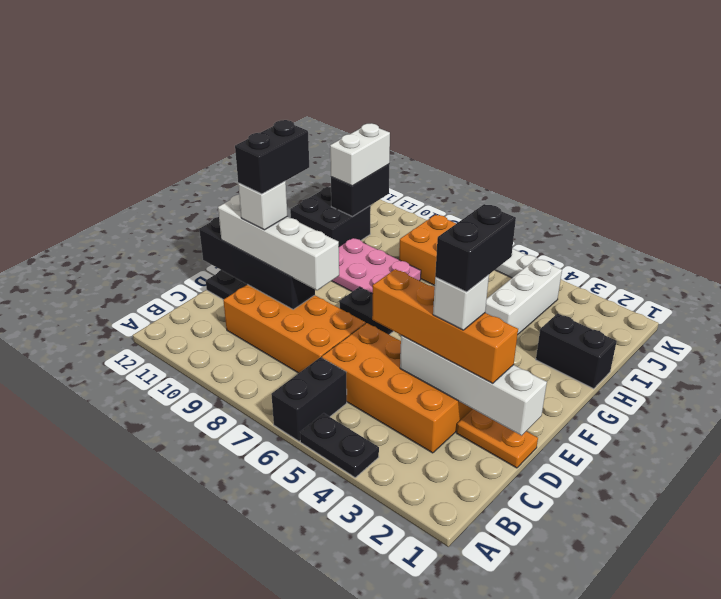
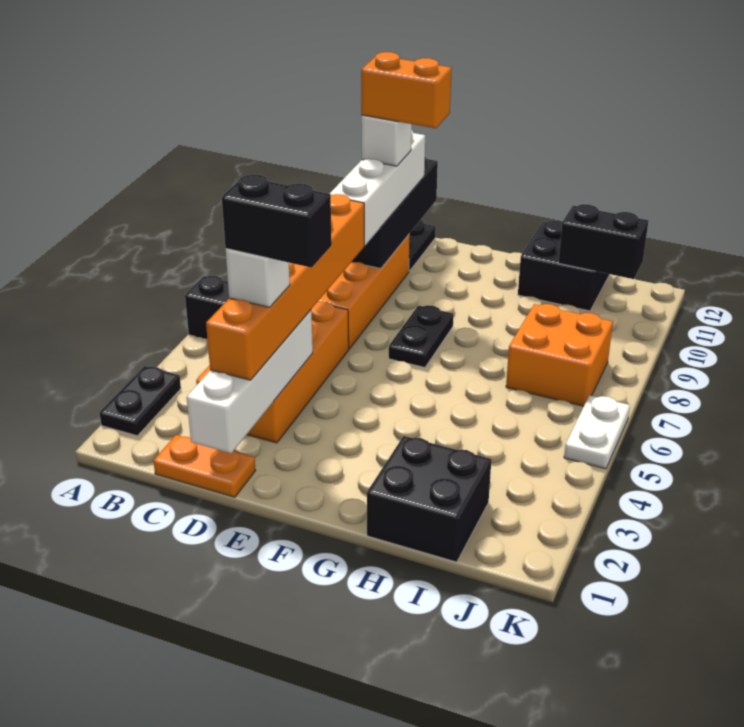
black plate A4:A5 level 1 -> black plate A2:A3 level 1
orange plate D1:D2 level 1 -> orange plate C1:D1 level 1
orange brick D2:D5 level 3 -> orange brick D2:D7 level 3
black brick D10:E10 level 5 -> orange brick D10:E10 level 5
pink plate G8:H10 level 1 -> none
black brick H1:H2 level 1 -> black brick H1:I2 level 1
white brick H4:J4 level 1 -> none
white brick I11:J11 level 3 -> none

